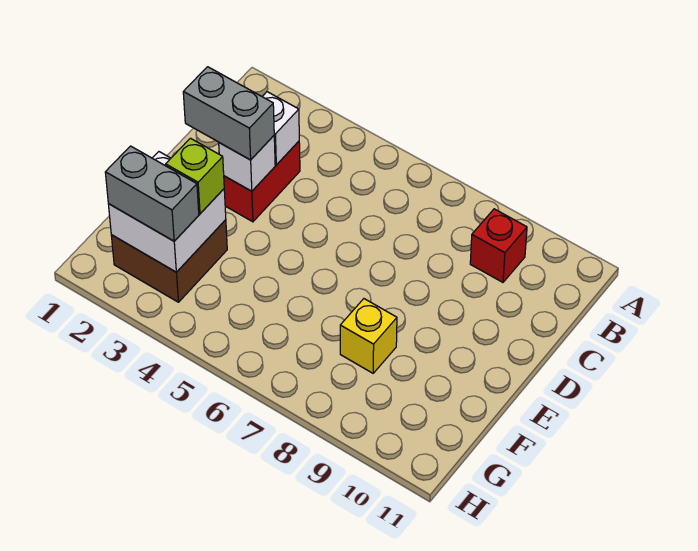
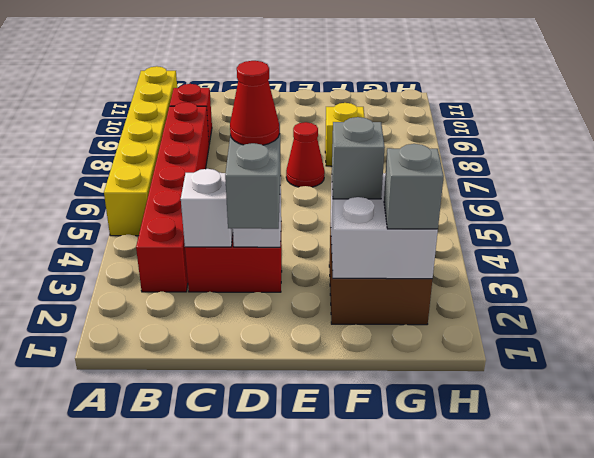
none -> yellow brick A5:A10 level 1
none -> red brick B3:B8 level 1
none -> red cone D3 level 4
none -> red cone E7 level 1
lime brick F3 level 3 -> grey brick F3 level 3
grey brick G2:G3 level 3 -> grey brick G2 level 3

